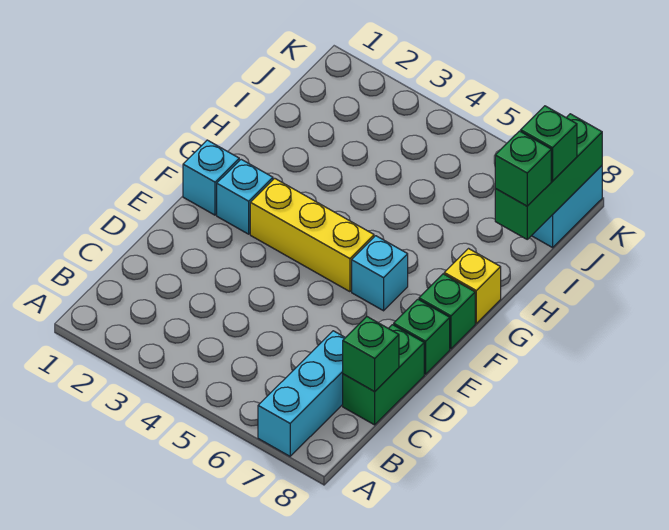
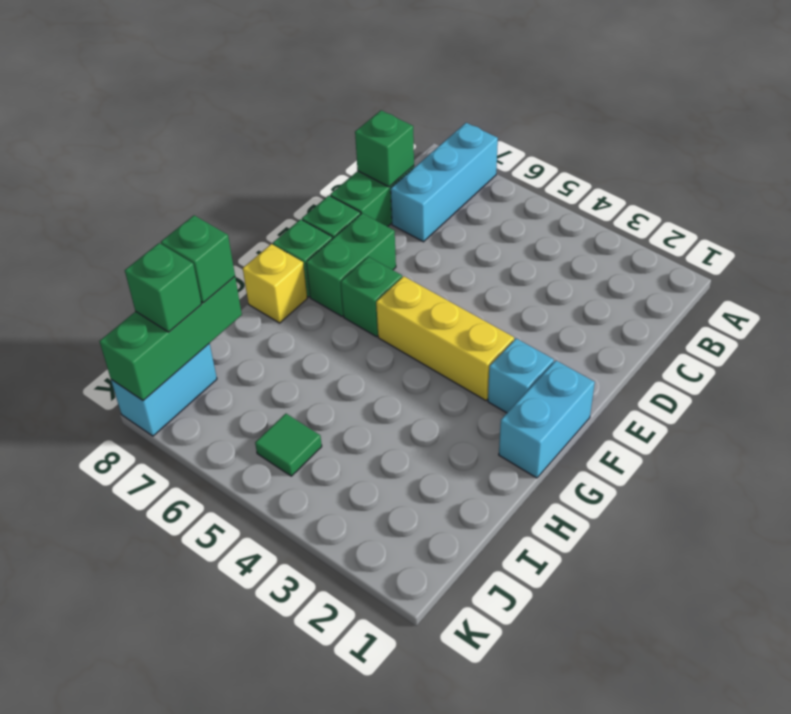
none -> green brick E7:F7 level 1
cyan brick F1 level 1 -> cyan brick F1:G1 level 1
cyan brick F6 level 1 -> green brick F6 level 1
none -> green tile J5 level 1

